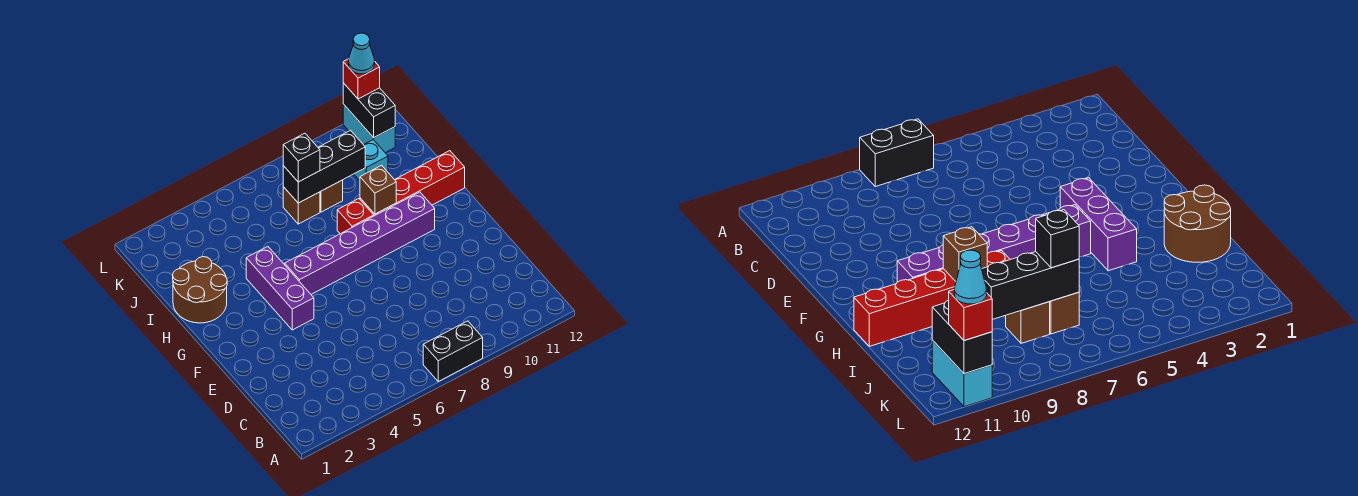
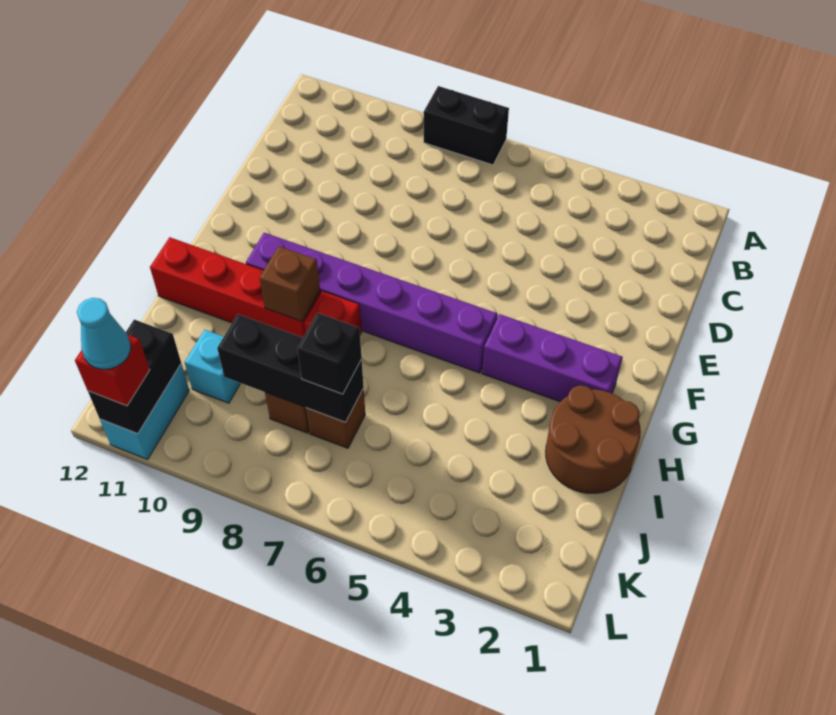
purple brick F4:H4 level 1 -> purple brick G2:G4 level 1

